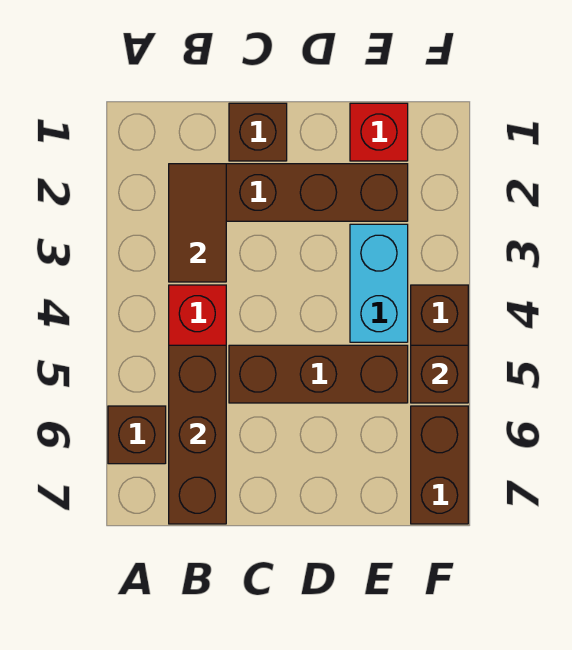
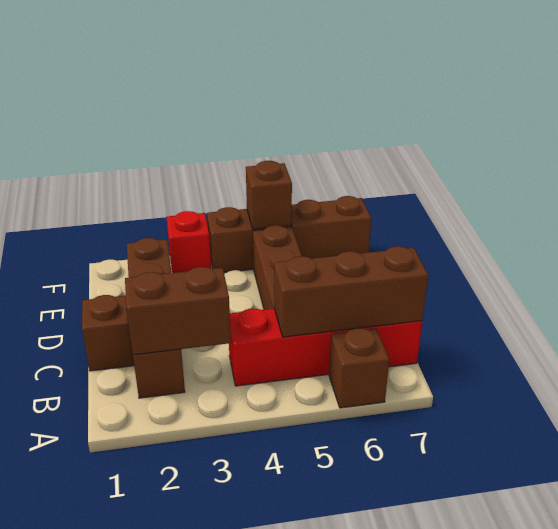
brown tile B2:B3 level 2 -> brown brick B2:B3 level 2
red brick E1 level 1 -> red brick F3 level 1
cyan brick E3:E4 level 1 -> none

